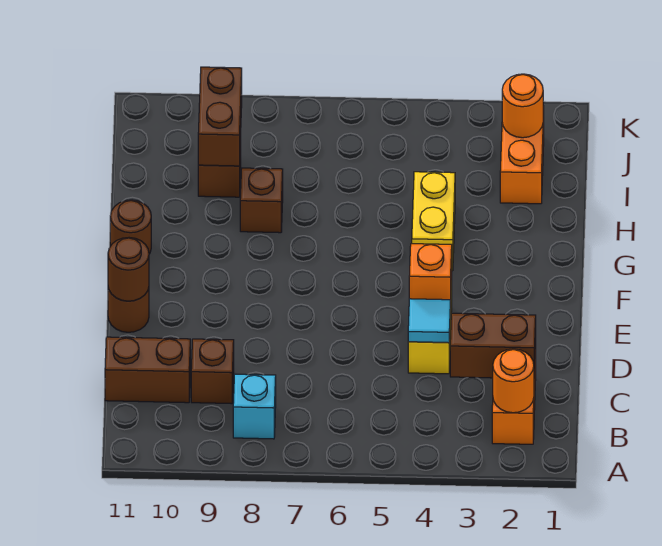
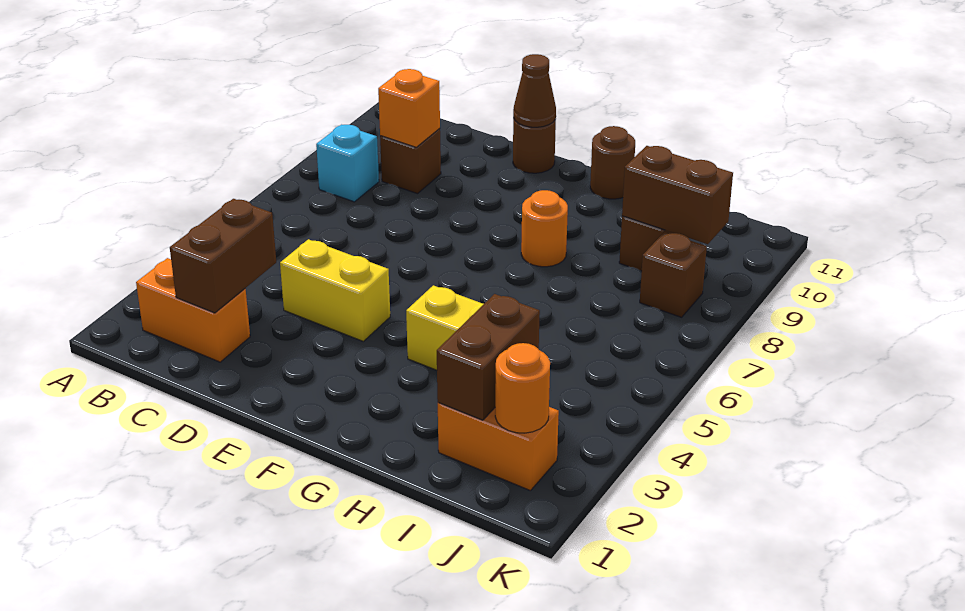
orange round brick B2 level 2 -> orange round brick G8 level 1
brown brick C10:C11 level 1 -> brown brick I2:I3 level 2
cyan tile D4 level 2 -> none
orange brick E4 level 2 -> orange brick C9 level 2
brown round brick E11 level 2 -> brown cone E11 level 2
brown brick H8 level 1 -> brown brick J8 level 1

